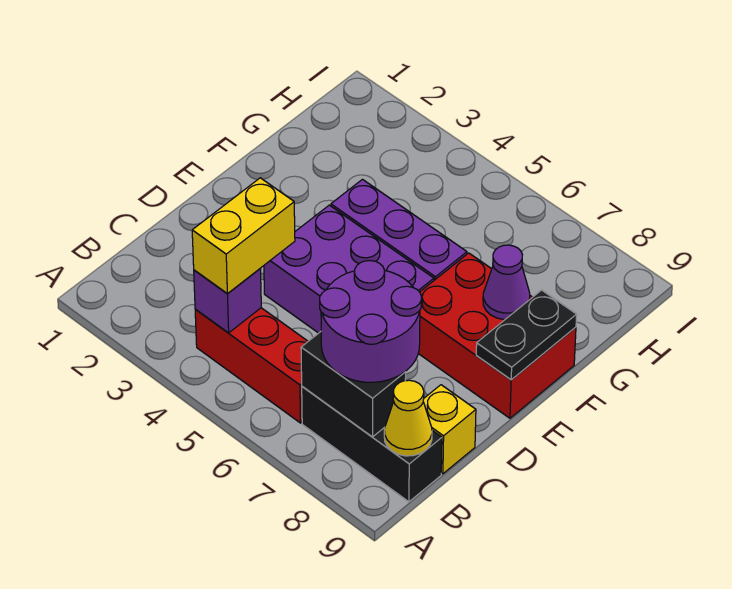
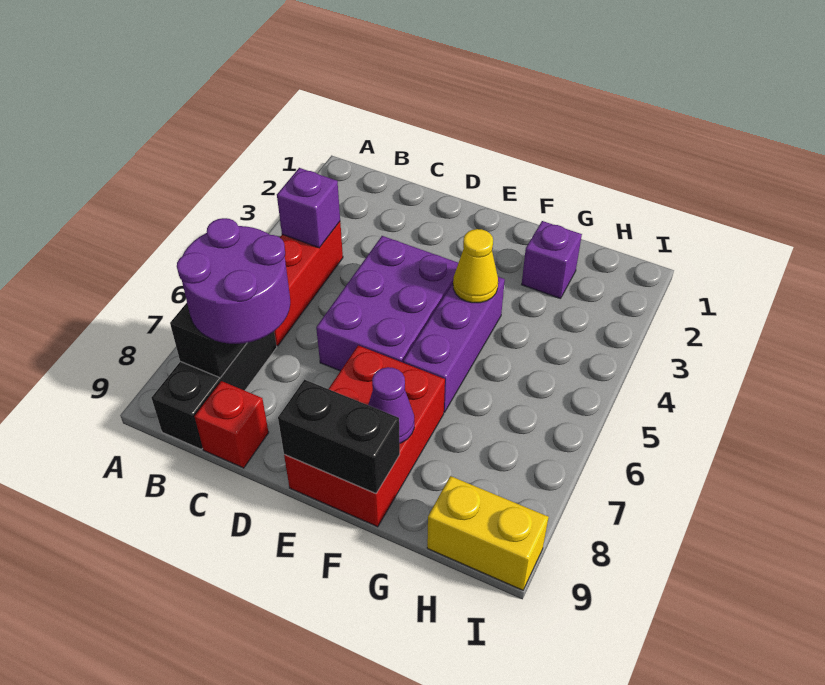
yellow brick B4:C4 level 3 -> yellow brick H9:I9 level 1
yellow cone B9 level 2 -> yellow cone F4 level 2
yellow brick C9 level 1 -> red brick C9 level 1
black plate E9:F9 level 2 -> black brick E9:F9 level 2
none -> purple brick G2 level 1

